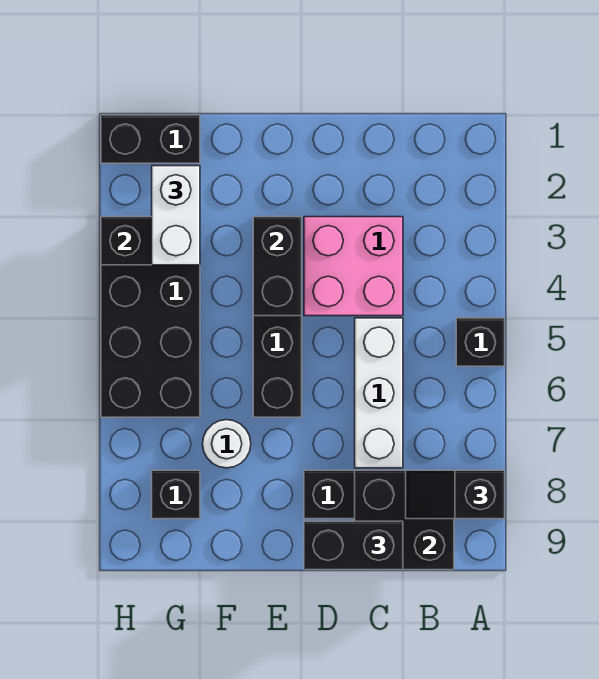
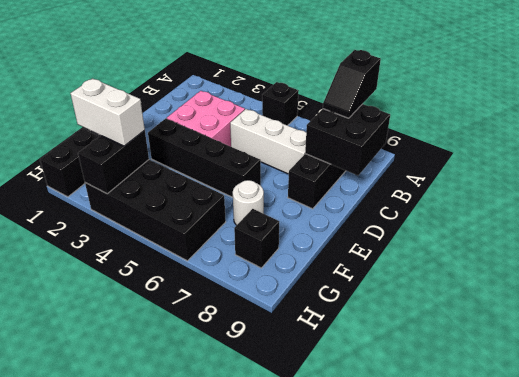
black brick C9:D9 level 3 -> none
black brick E3:E4 level 2 -> none

